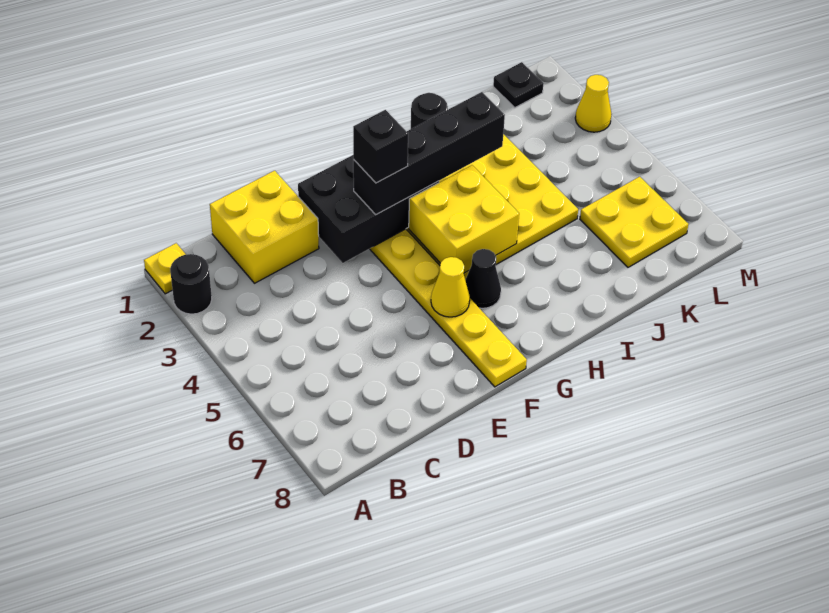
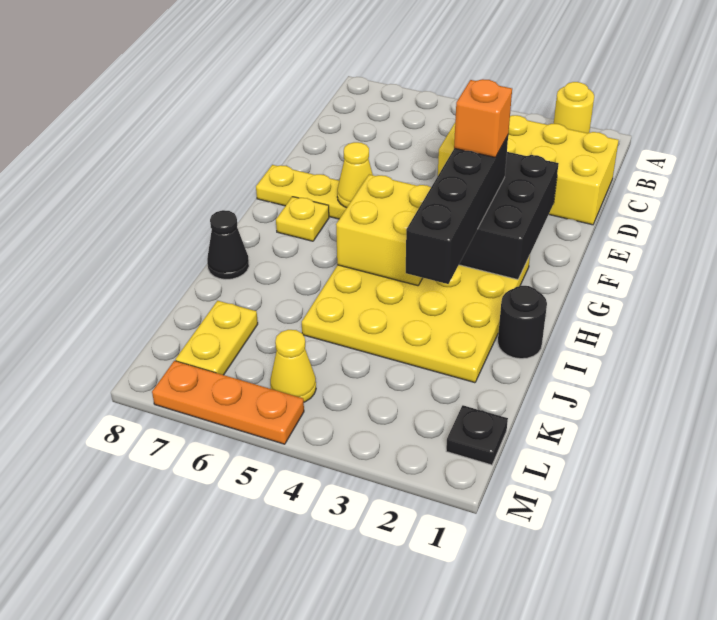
yellow plate A1 level 1 -> yellow plate G7 level 1
black round brick A2 level 1 -> yellow round brick A2 level 1
yellow brick C1:D2 level 1 -> yellow brick C1:D4 level 1
black brick F3 level 4 -> orange brick F3 level 4
black cone G6 level 1 -> black cone I8 level 1
yellow plate K6:L7 level 1 -> yellow plate K7:L7 level 1
yellow cone M3 level 1 -> yellow cone L5 level 1
none -> orange plate M5:M7 level 1

